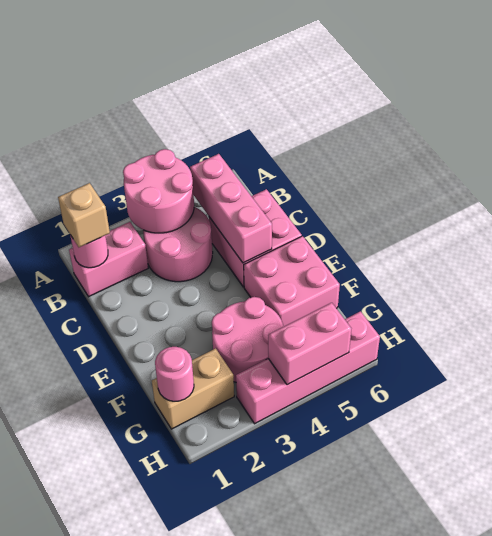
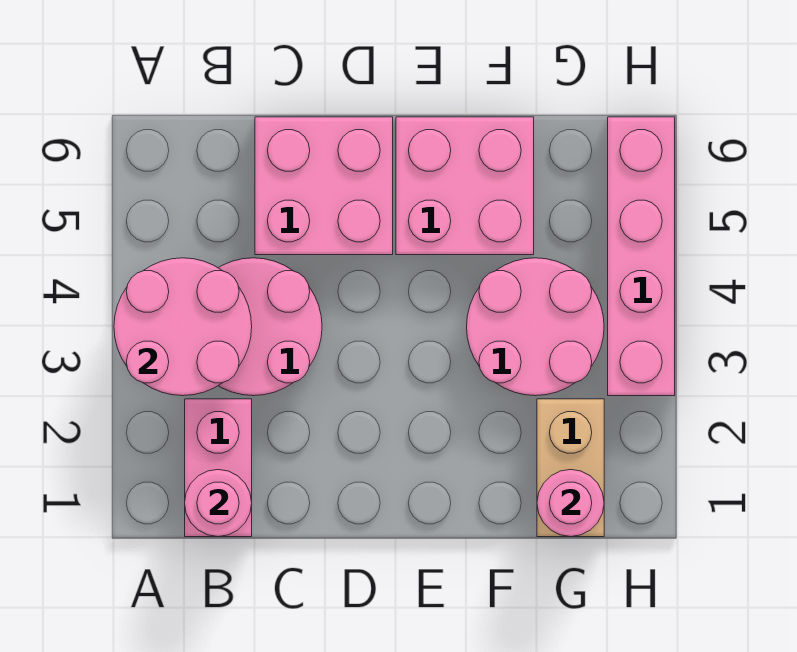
tan brick B1 level 3 -> none
pink brick B5:D5 level 2 -> none
pink brick H4:H5 level 2 -> none

